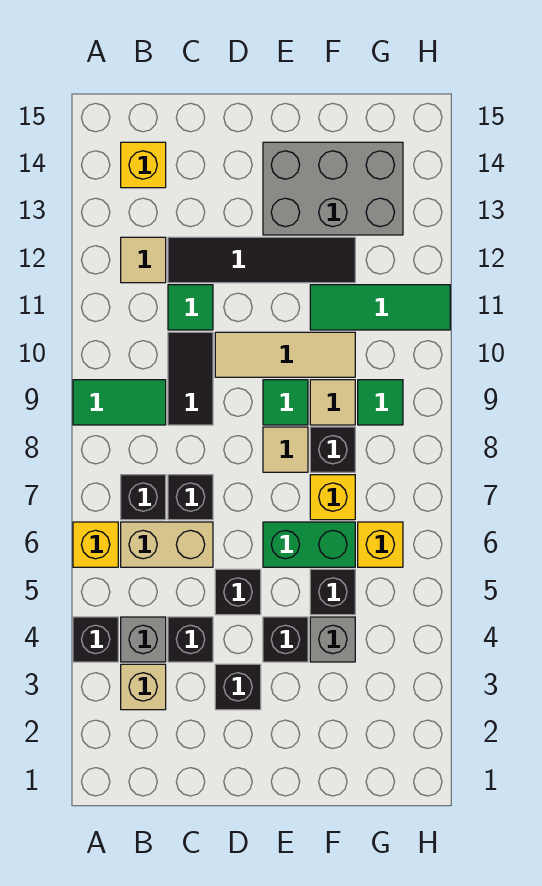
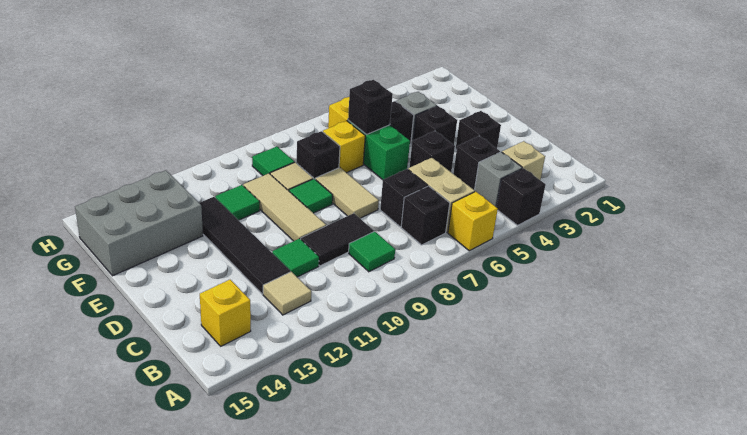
green tile A9:B9 level 1 -> green tile B9 level 1
tan tile E8 level 1 -> tan tile D8:E8 level 1
grey brick E13:G14 level 1 -> grey brick F13:G15 level 1
none -> black brick F6 level 2
green tile F11:H11 level 1 -> green tile F11 level 1

